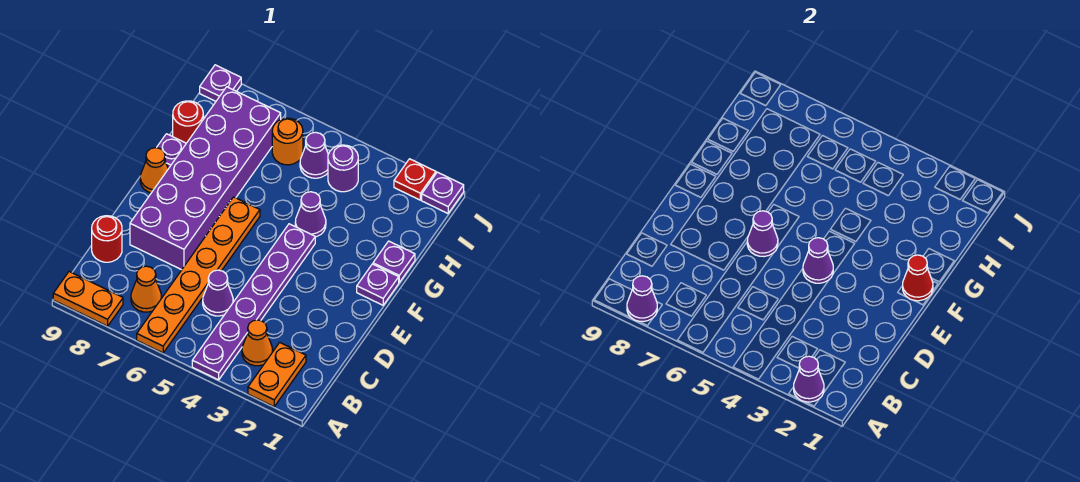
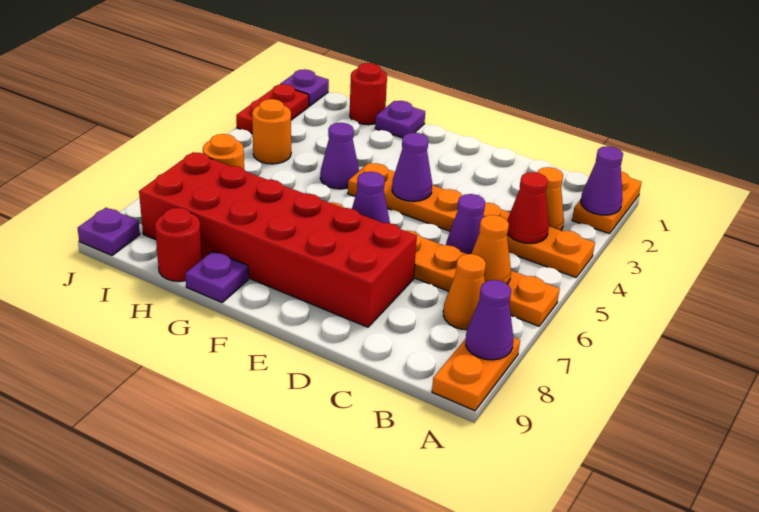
orange plate A2:B2 level 1 -> orange plate A1:A2 level 1
purple plate A4:F4 level 1 -> orange plate A4:F4 level 1
red round brick C9 level 1 -> red round brick H1 level 1
purple brick D7:I8 level 1 -> red brick D7:I8 level 1
purple plate F1 level 1 -> none
red cone F1 level 2 -> red cone B4 level 2
orange cone F9 level 1 -> orange cone B6 level 2
purple round brick I4 level 1 -> orange round brick I4 level 1
purple cone I5 level 1 -> none
red plate J2 level 1 -> red plate J2:J3 level 1

